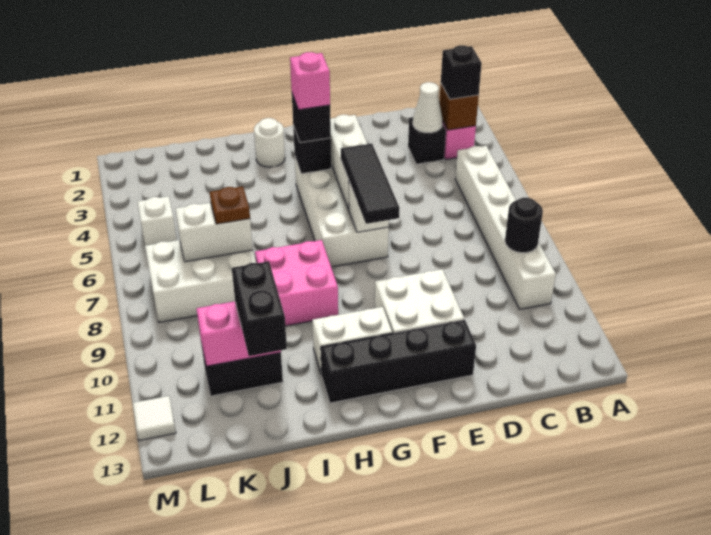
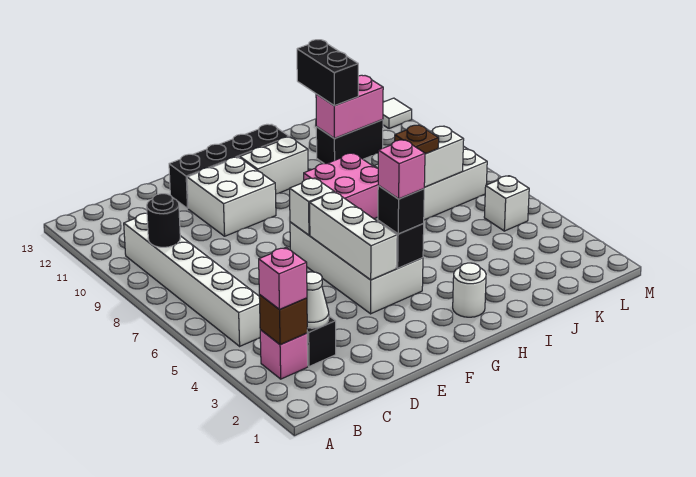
black brick B3 level 3 -> pink brick B3 level 3
black tile F6:F8 level 3 -> none

